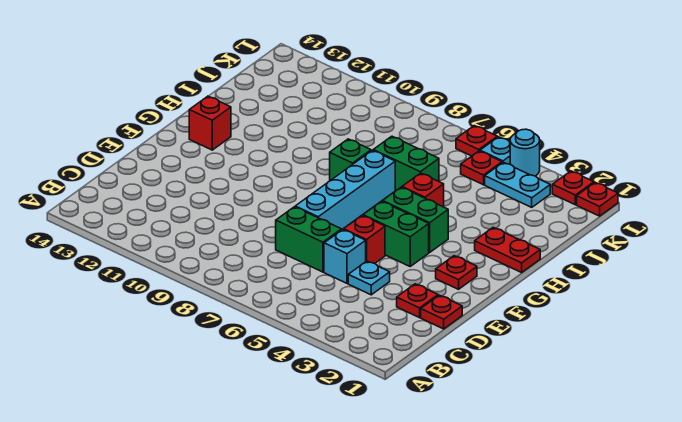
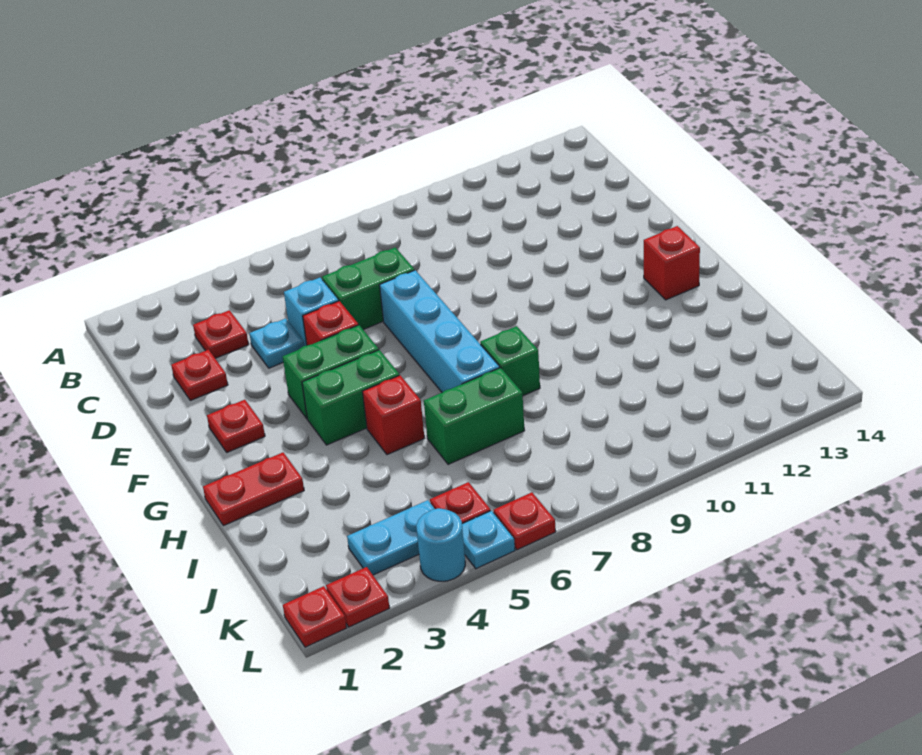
red plate D1 level 1 -> red plate C3 level 1

